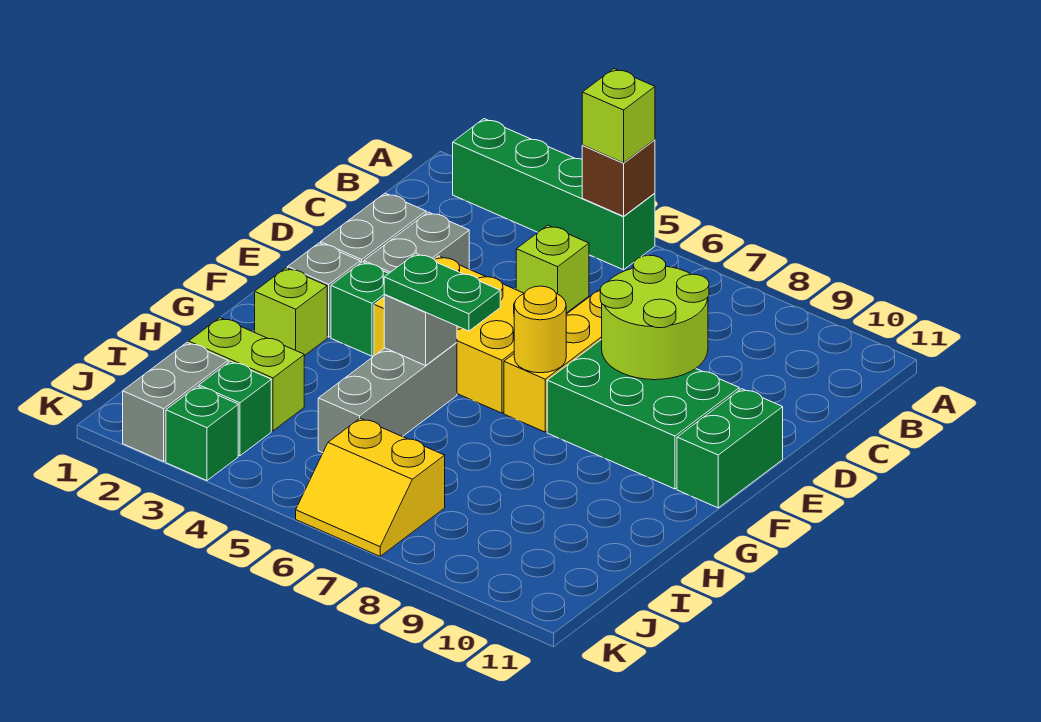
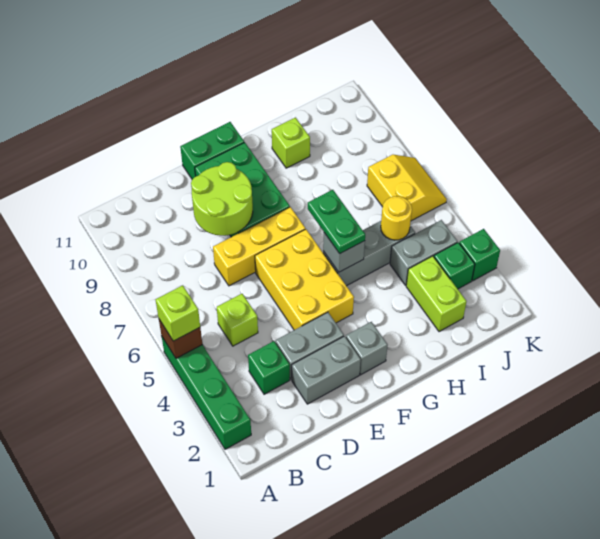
green brick F3 level 1 -> green brick C3 level 1
yellow round brick F7 level 2 -> yellow round brick I5 level 2
lime brick G2 level 1 -> lime brick H10 level 1
grey brick J2:K2 level 1 -> grey brick I4:J4 level 1

